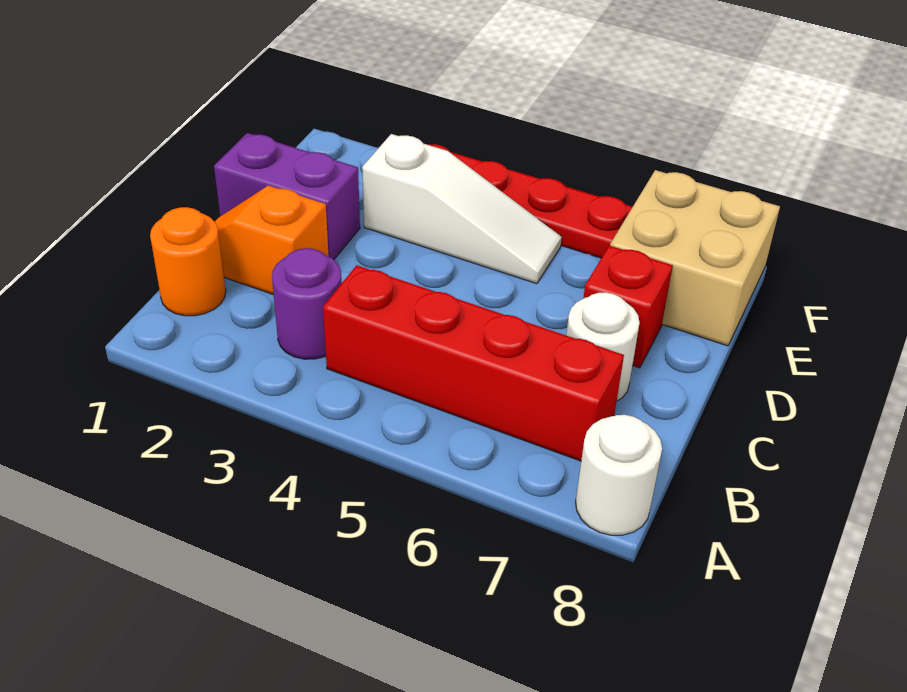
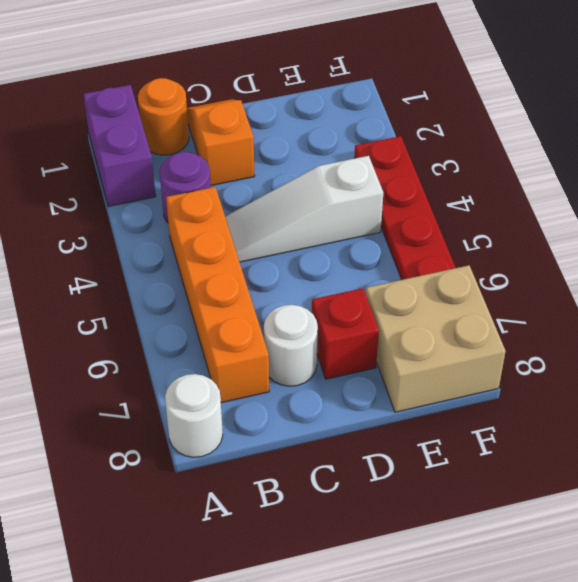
red brick B4:B7 level 1 -> orange brick B4:B7 level 1
purple brick D1:D2 level 1 -> purple brick A1:A2 level 1
white slope E3:E5 level 1 top 3 -> white slope C4:E4 level 1 top E

